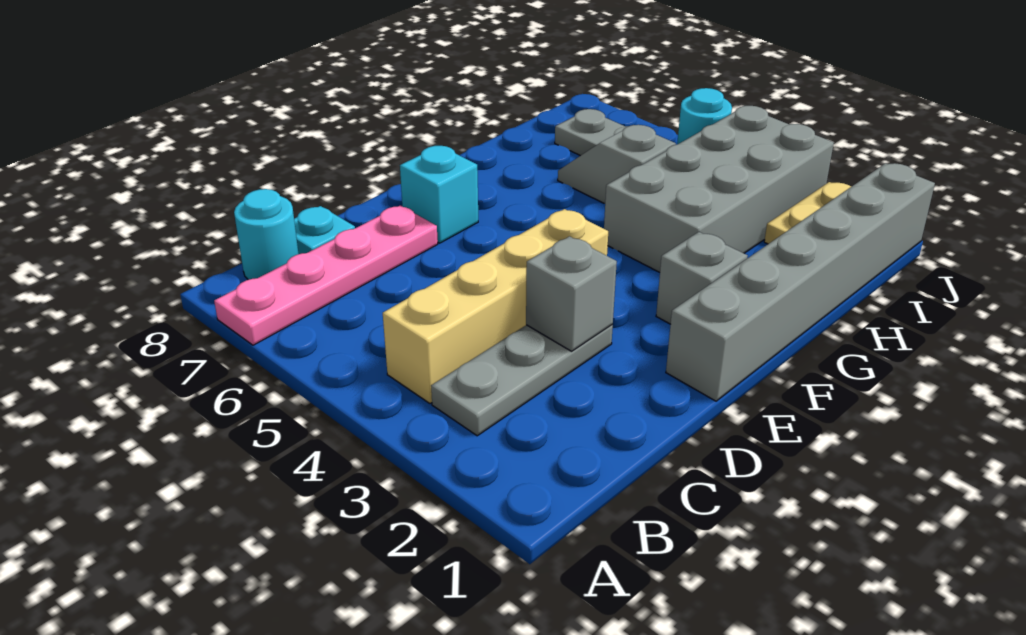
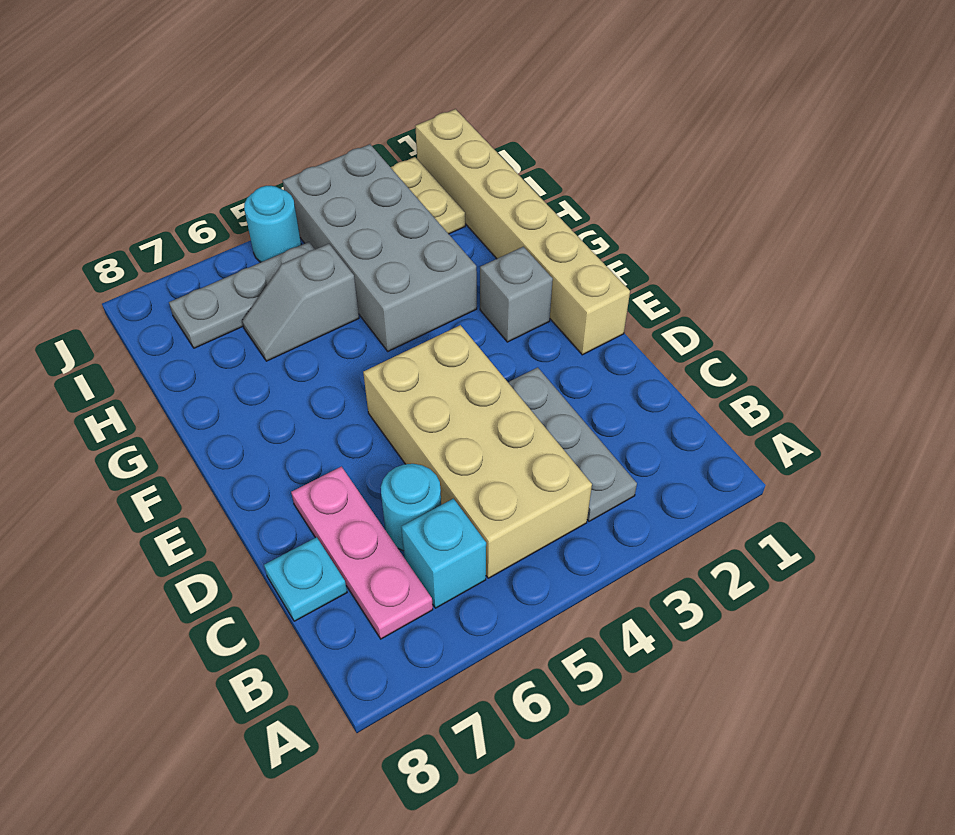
pink plate A7:D7 level 1 -> pink plate B7:D7 level 1
tan brick B4:E4 level 1 -> tan brick B4:E5 level 1
cyan round brick B8 level 1 -> cyan round brick C6 level 1
grey brick D3 level 2 -> none
grey brick E1:J1 level 1 -> tan brick E1:J1 level 1
cyan brick E7 level 1 -> cyan brick B6 level 1

